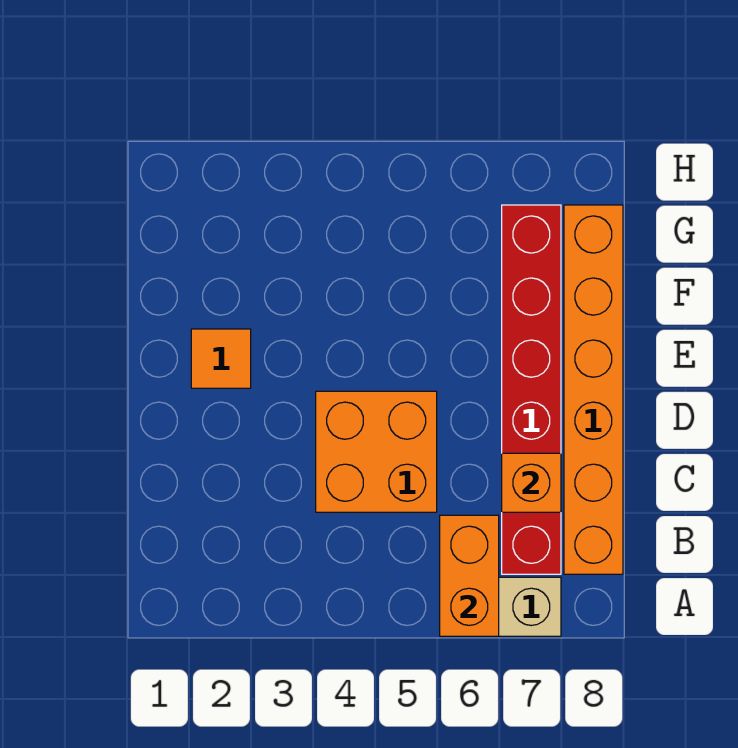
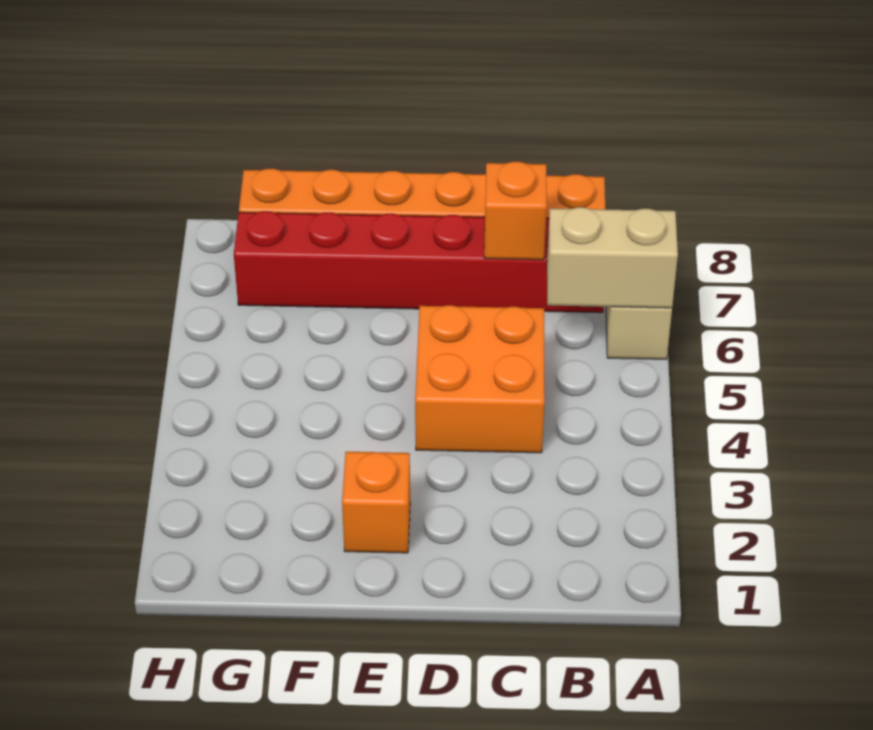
orange brick A6:B6 level 2 -> tan brick A6:B6 level 2
orange tile E2 level 1 -> orange brick E2 level 1

